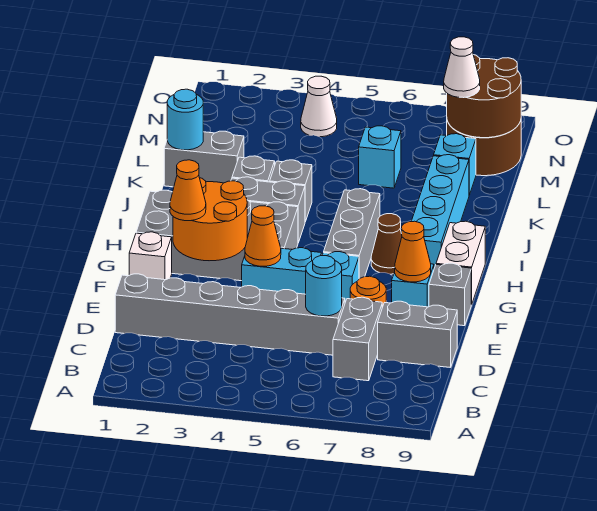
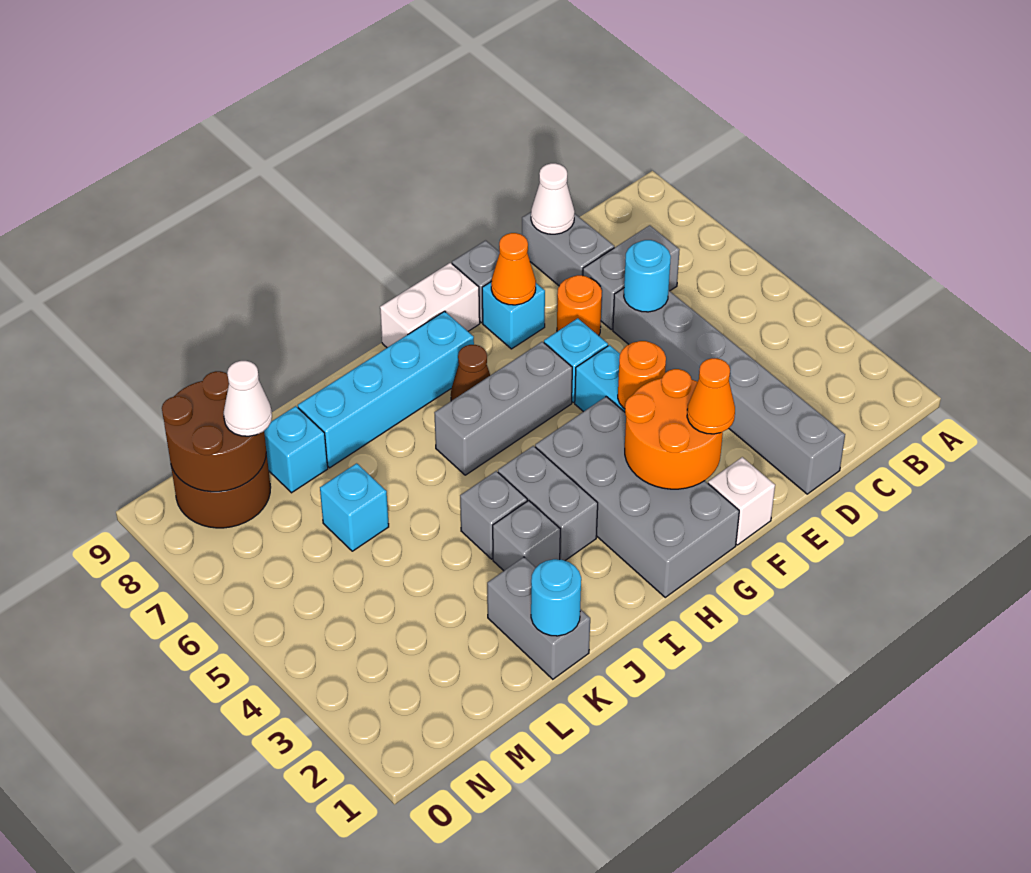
orange cone F4 level 2 -> orange round brick F4 level 2
white cone N4 level 1 -> white cone D9 level 2

